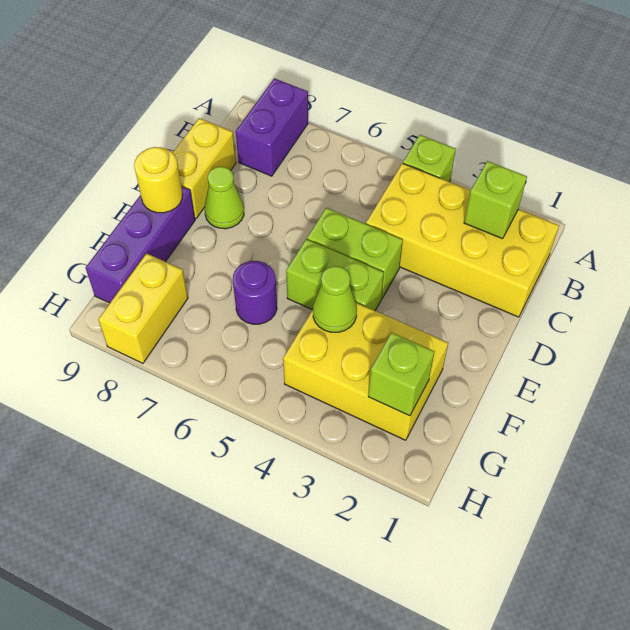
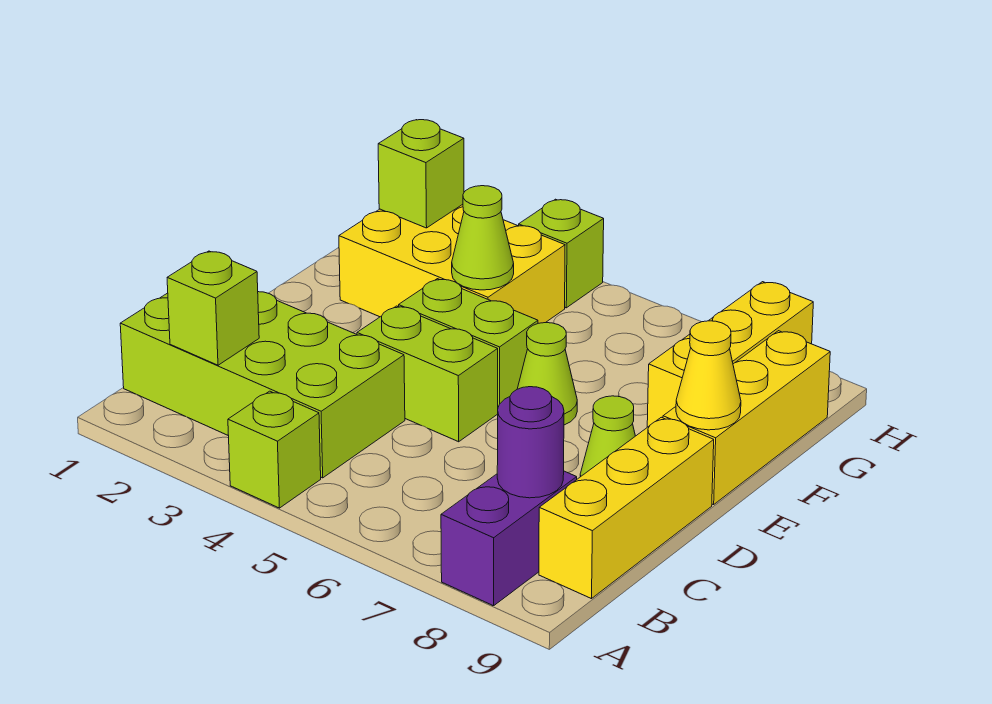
yellow brick B1:C4 level 1 -> lime brick B1:C4 level 1
yellow brick C9:D9 level 1 -> yellow brick B9:D9 level 1
none -> lime cone E6 level 1
purple brick E9:G9 level 1 -> yellow brick E9:G9 level 1
yellow round brick E9 level 2 -> yellow cone E9 level 2
purple round brick F6 level 1 -> purple round brick B8 level 2
yellow brick G8:H8 level 1 -> yellow brick F8:H8 level 1
none -> lime brick H4 level 1

